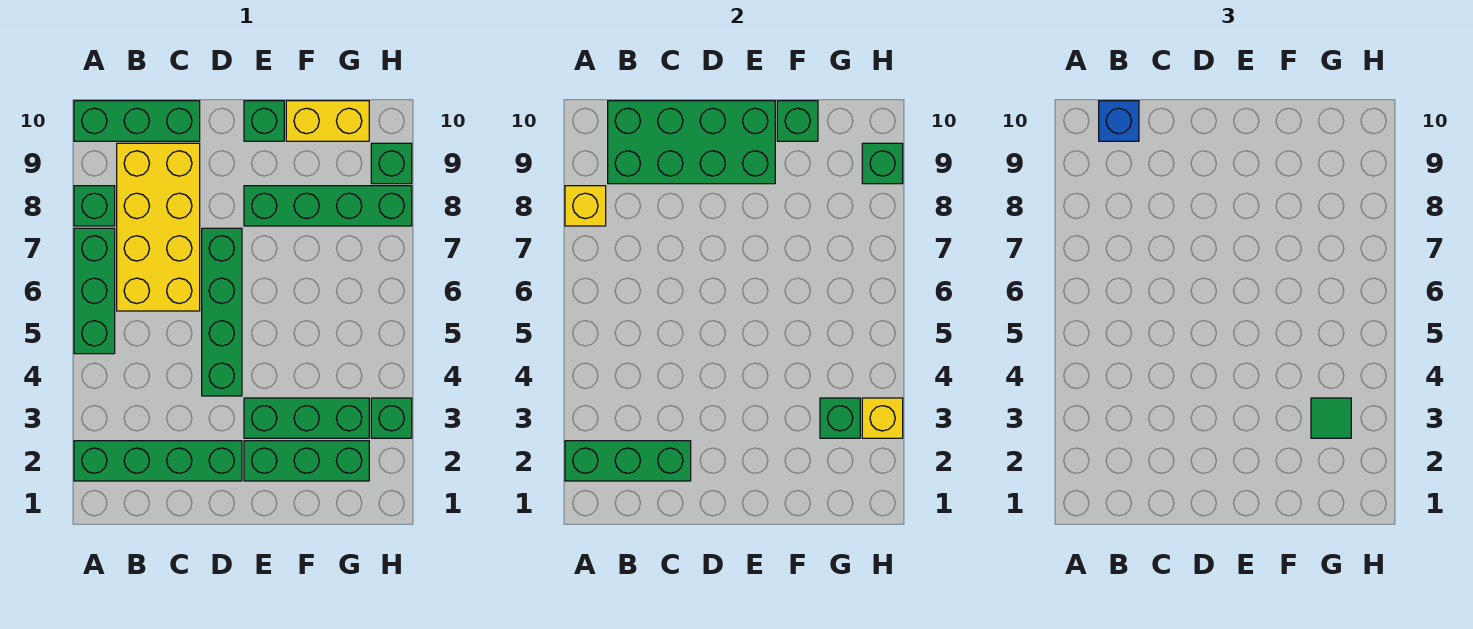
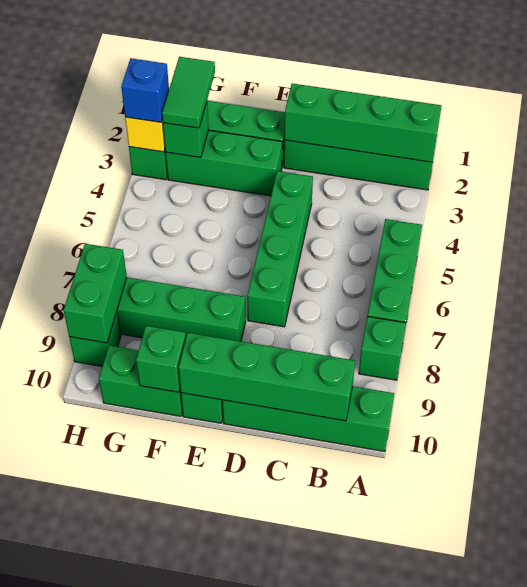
green brick A2:C2 level 2 -> green brick A2:D2 level 2
yellow brick A8 level 2 -> none
green brick A10:C10 level 1 -> green brick A10:D10 level 1
yellow brick B6:C9 level 1 -> none
green brick B9:E10 level 2 -> green brick B10:E10 level 2
blue brick B10 level 3 -> blue brick H3 level 3
yellow brick F10:G10 level 1 -> green brick F10:G10 level 1
green tile G3 level 3 -> green tile G2:G3 level 3
green brick H9 level 2 -> green brick H8:H9 level 2

